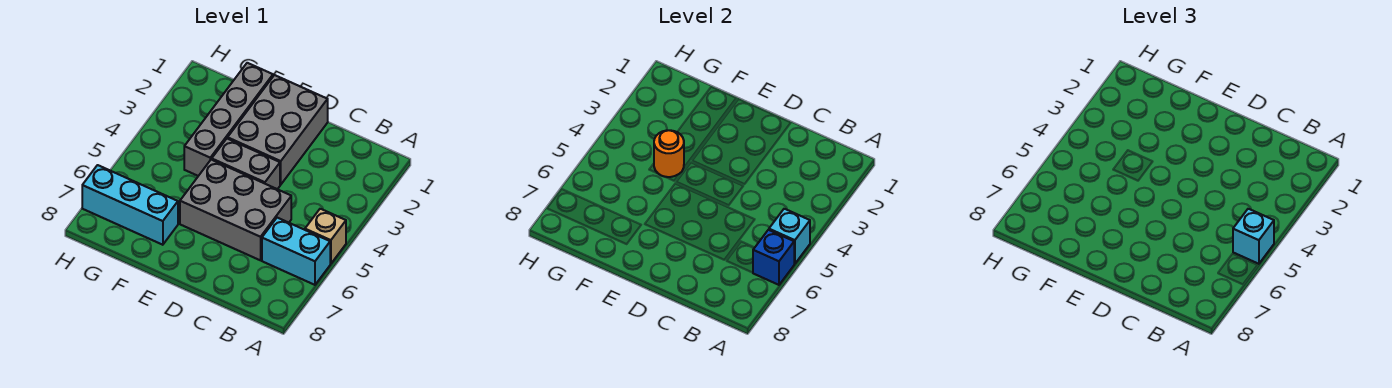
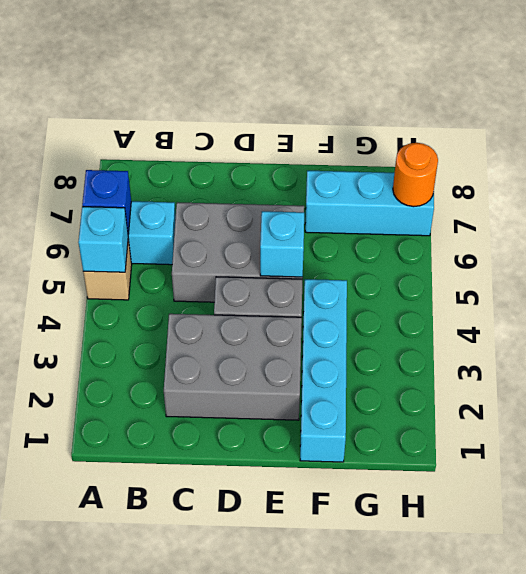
cyan brick A5 level 3 -> cyan brick E5 level 2
grey brick D1:E3 level 1 -> grey brick C2:E3 level 1
grey brick F1:F4 level 1 -> cyan brick F1:F4 level 1
orange round brick F4 level 2 -> orange round brick H7 level 2

